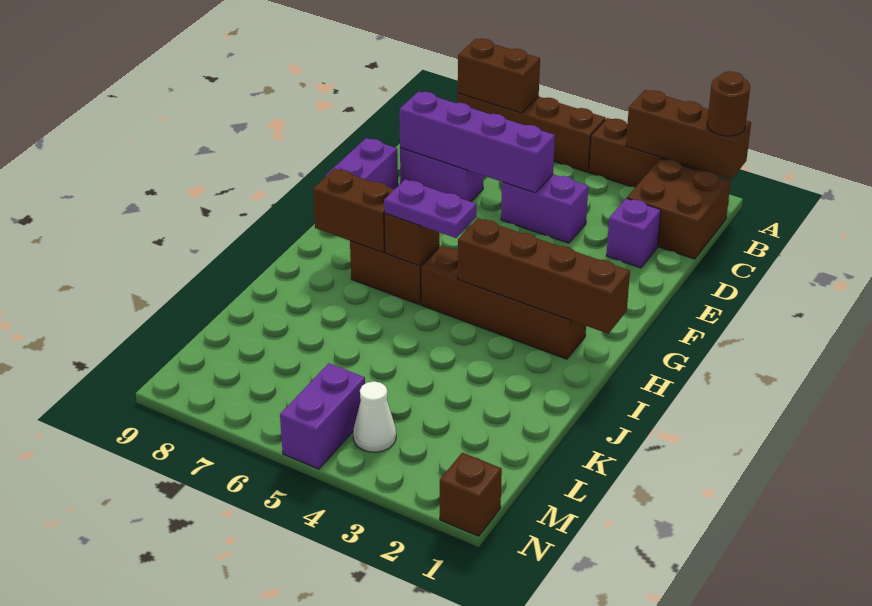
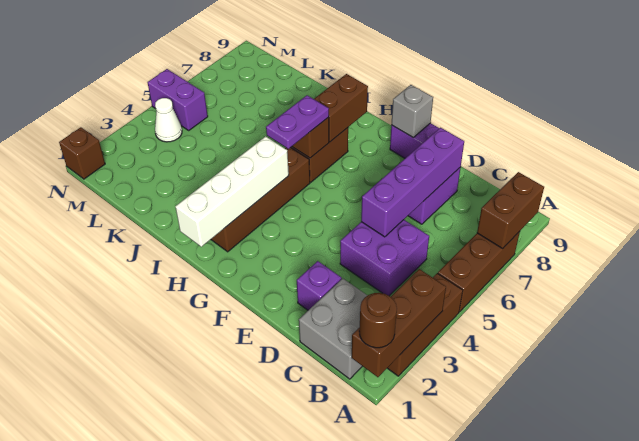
brown brick A5:A8 level 1 -> brown brick A5:A7 level 1
brown brick B1:C2 level 1 -> grey brick B1:C2 level 1
purple brick D4:D5 level 1 -> purple brick C4:D5 level 1
none -> grey brick F9 level 2
brown brick H1:H4 level 2 -> white brick H1:H4 level 2

